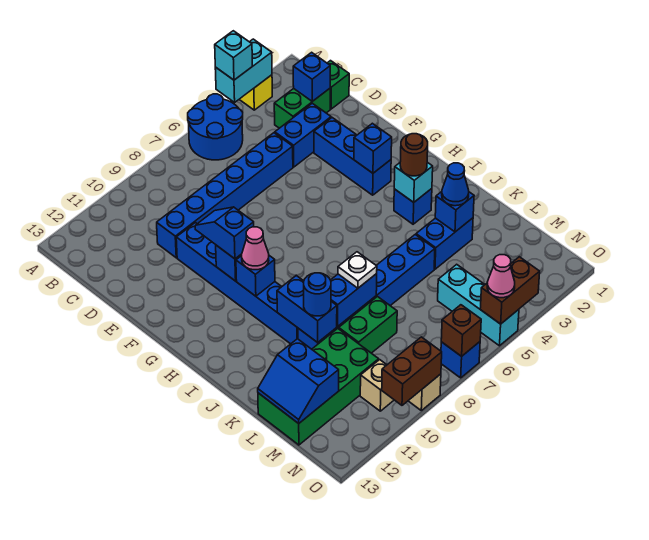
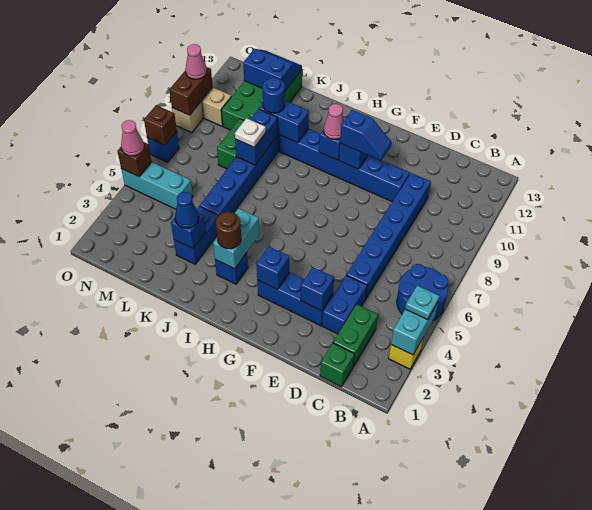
cyan brick A4 level 3 -> cyan plate A4 level 3
blue brick C2 level 2 -> blue brick E3 level 2
cyan brick I3 level 2 -> cyan brick I3:I4 level 2
brown brick O4:O5 level 2 -> brown brick O5 level 2
none -> pink cone O10 level 3

